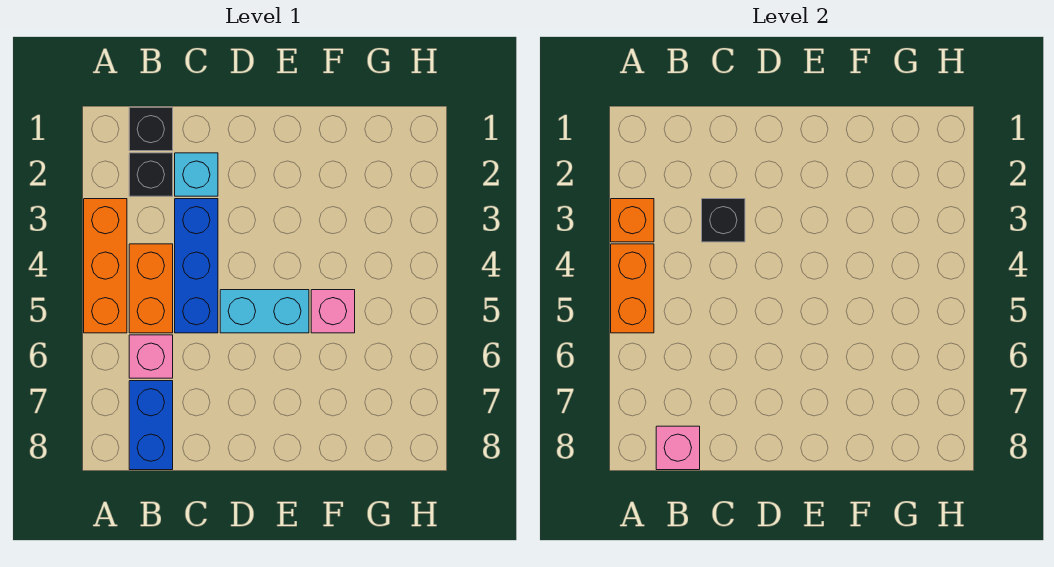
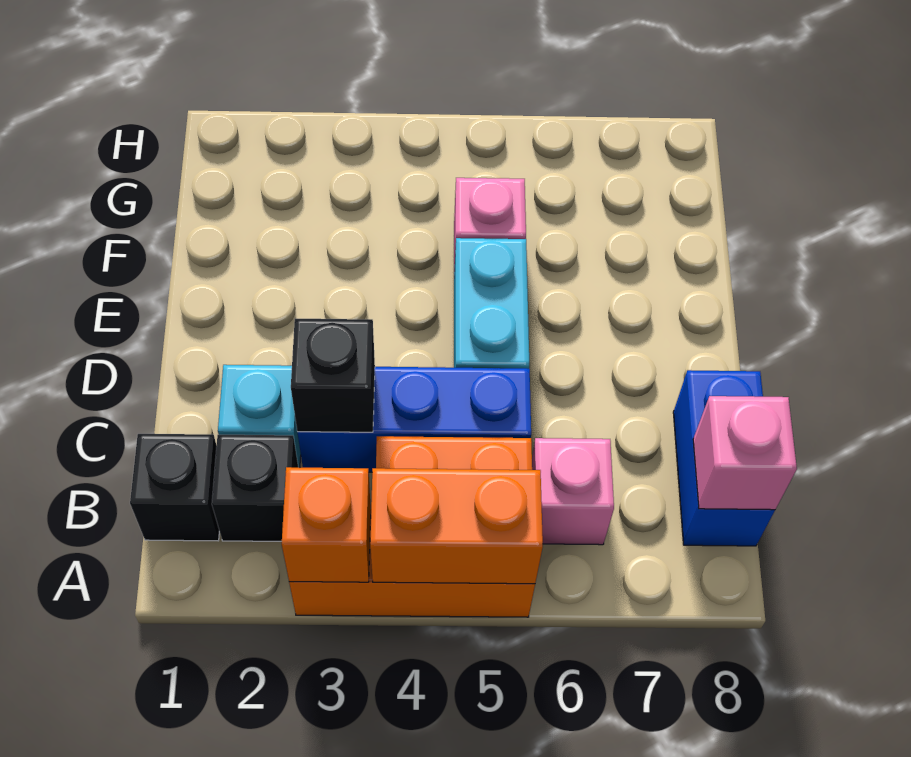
blue brick B7:B8 level 1 -> blue brick B8:C8 level 1

